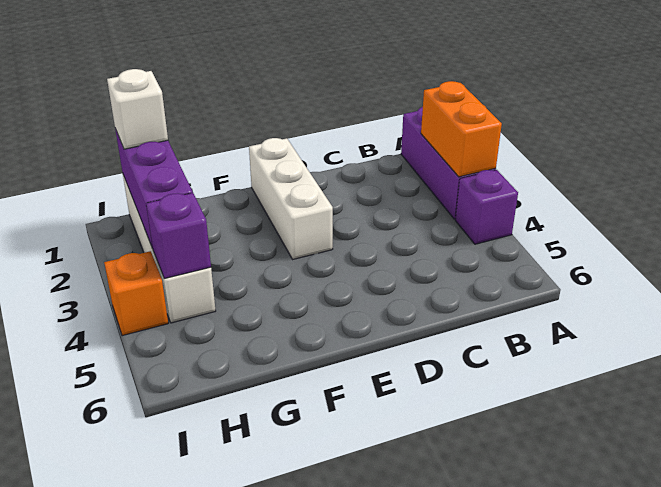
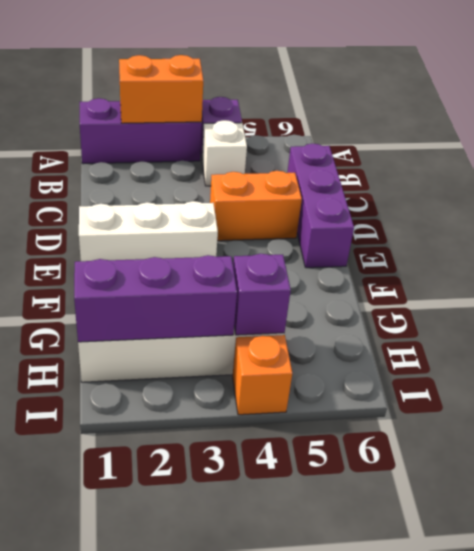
none -> purple brick C6:E6 level 1
none -> orange brick D4:D5 level 1
white brick H1 level 3 -> white brick B4 level 1

